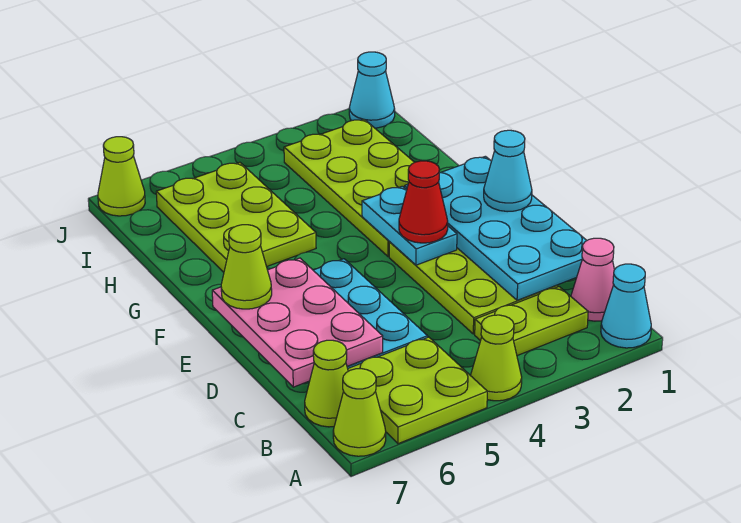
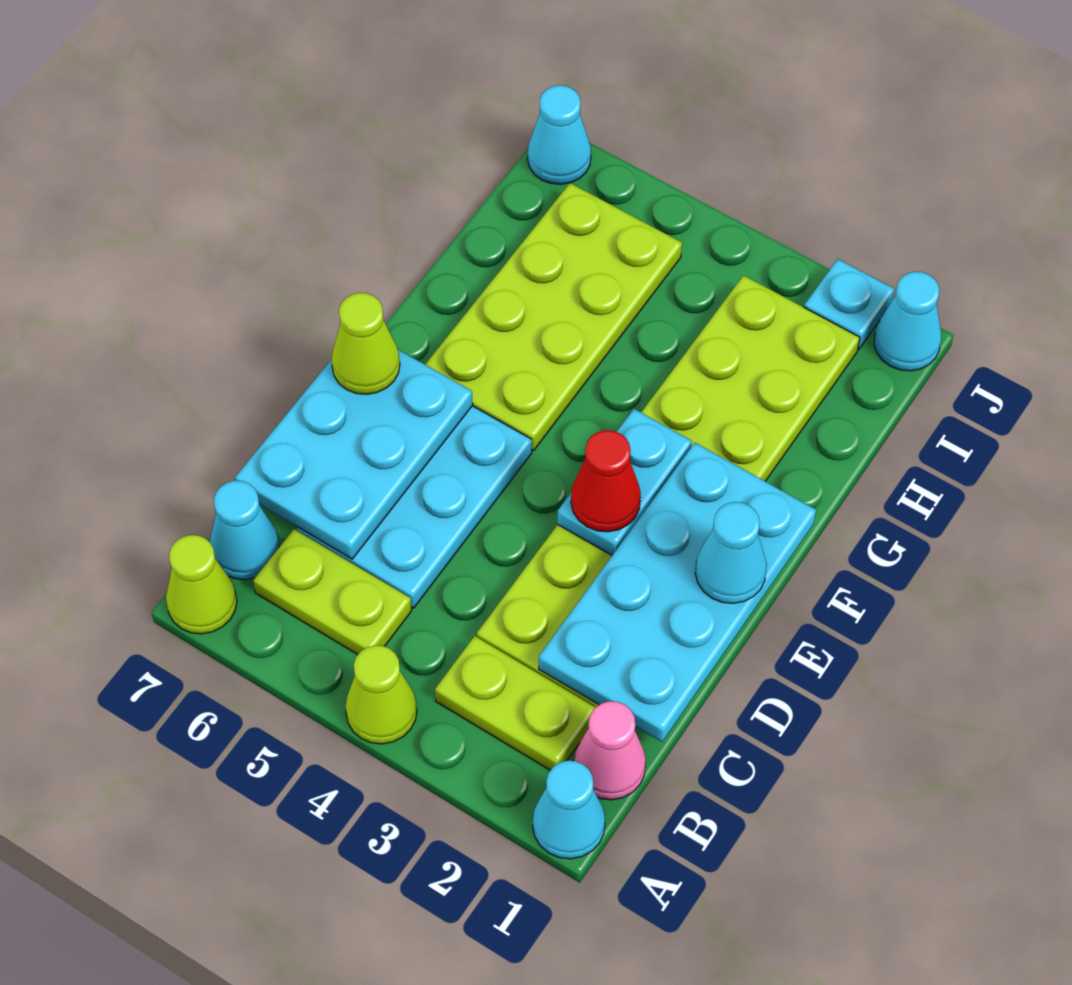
lime plate A5:B6 level 1 -> lime plate B5:B6 level 1
lime cone B7 level 1 -> cyan cone B7 level 1
pink plate C6:E7 level 2 -> cyan plate C6:E7 level 2
lime plate G5:I6 level 1 -> lime plate F5:I6 level 1
none -> cyan plate J2 level 1
lime cone J7 level 1 -> cyan cone J7 level 1

